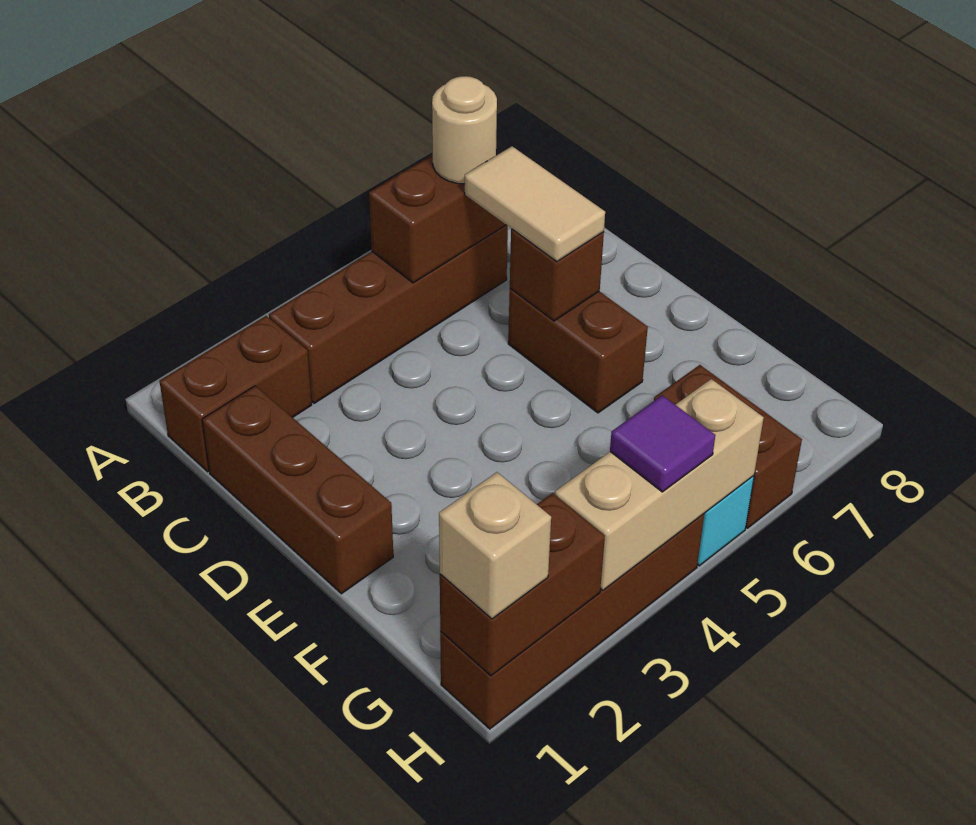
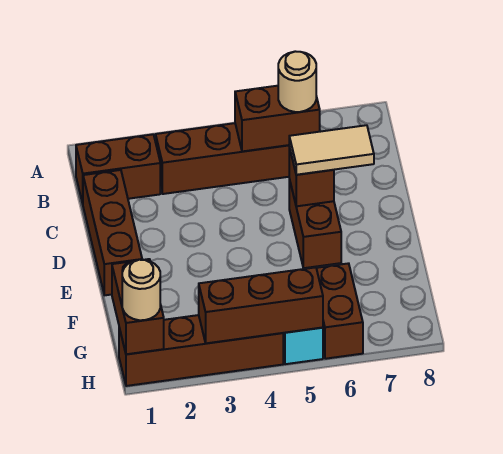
tan tile C6:D6 level 3 -> tan tile D6:D7 level 3
brown brick H1:H2 level 2 -> brown brick G1:H1 level 2
tan brick H1 level 3 -> tan round brick H1 level 3
tan brick H3:H5 level 2 -> brown brick H3:H5 level 2
purple tile H4 level 3 -> none

